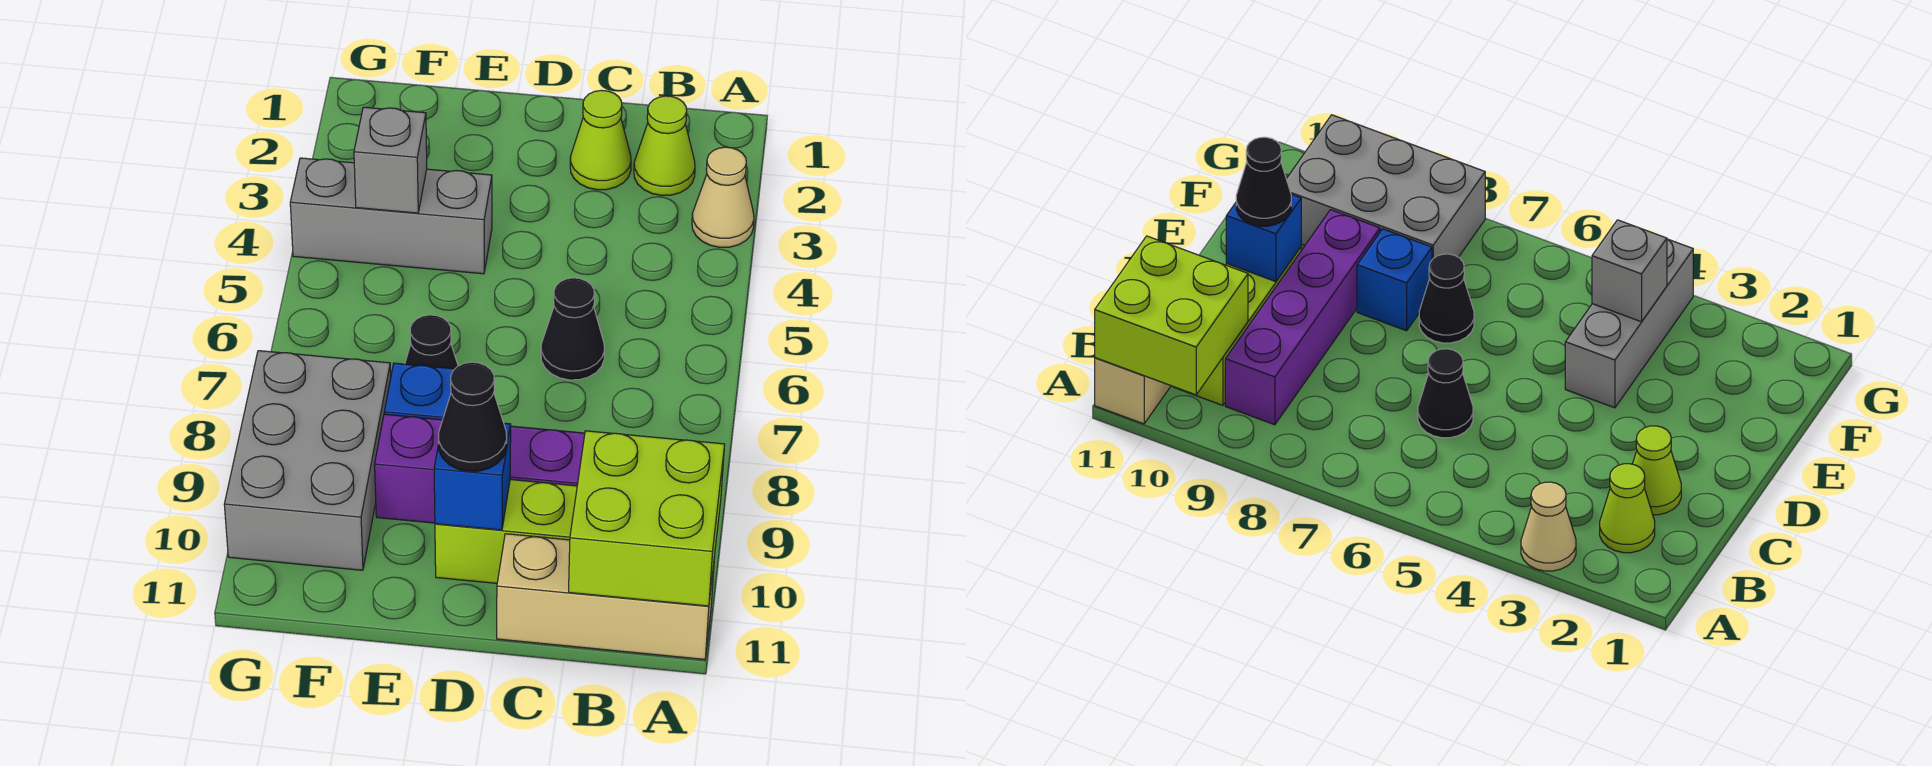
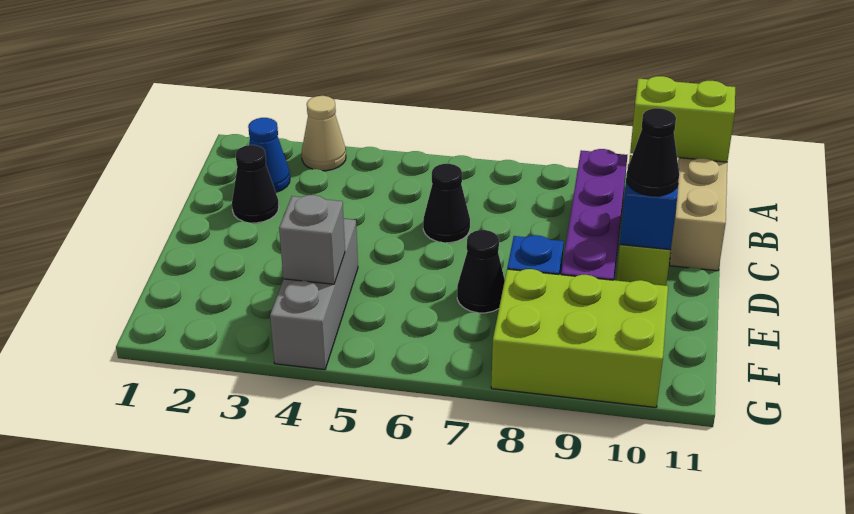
lime brick A10:B11 level 2 -> lime brick A10:A11 level 2
lime cone B2 level 1 -> blue cone B2 level 1
lime cone C2 level 1 -> black cone C2 level 1
grey brick F8:G10 level 1 -> lime brick F8:G10 level 1

